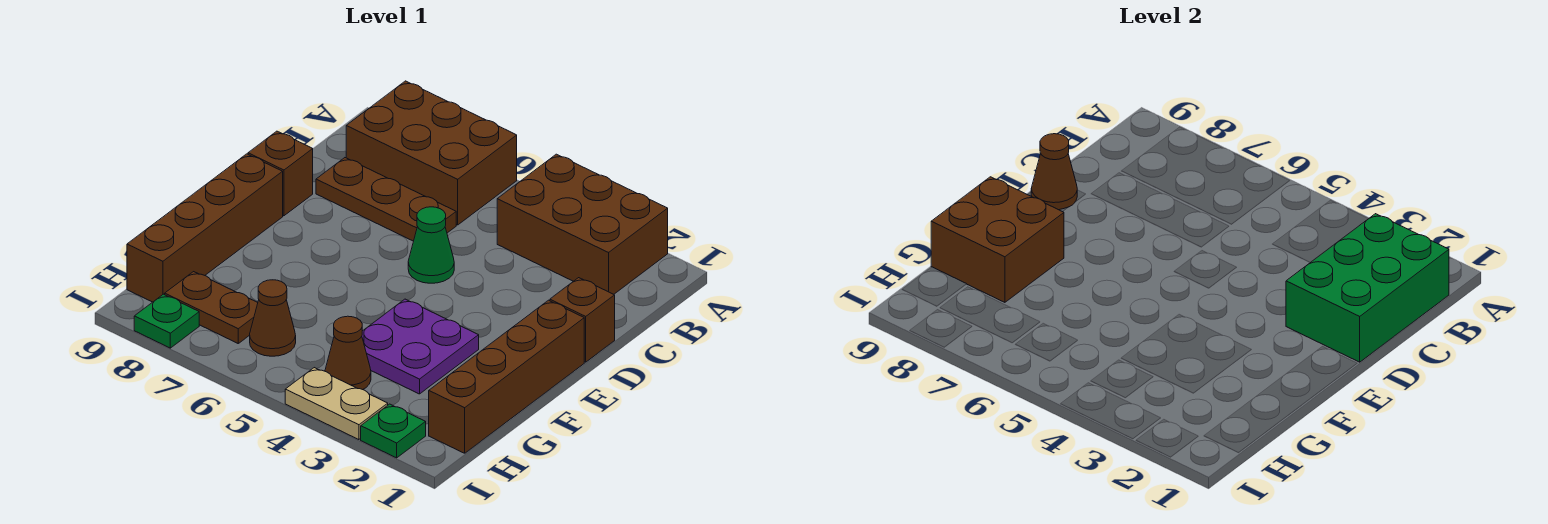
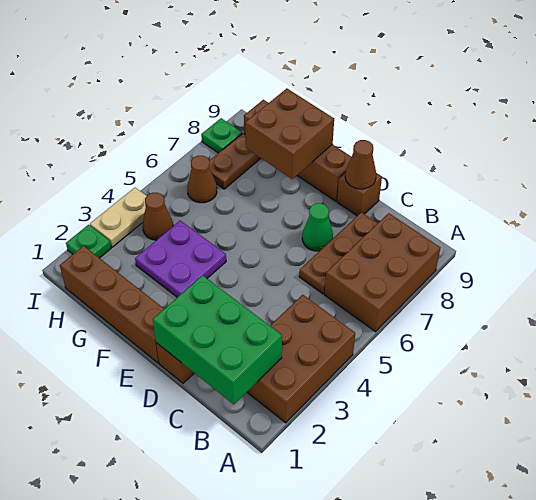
green cone D5 level 1 -> green cone D7 level 1

